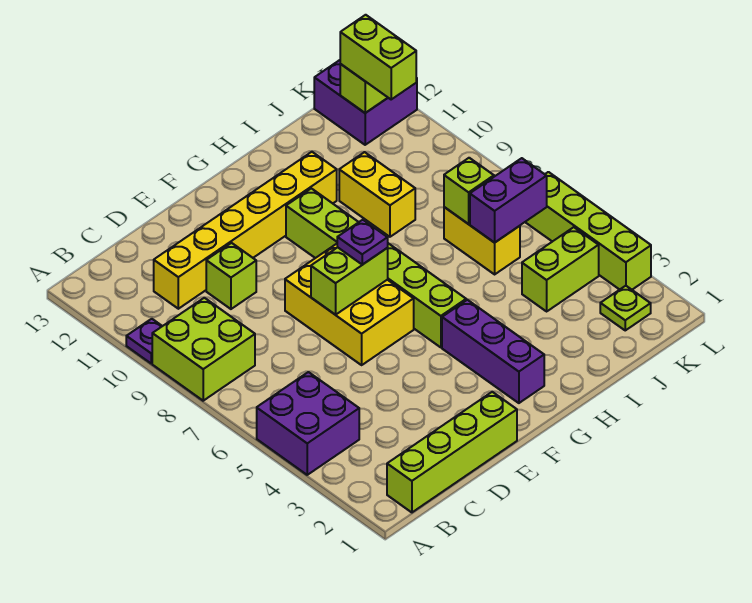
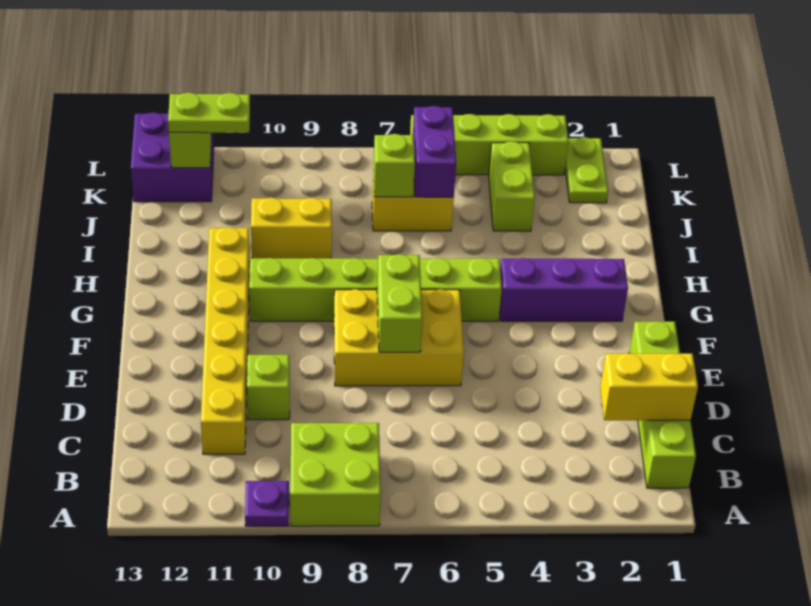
purple brick A4:B5 level 1 -> none
none -> yellow brick C1:C2 level 2
purple plate F7 level 3 -> none
lime plate K2 level 1 -> lime plate K2:L2 level 1
lime brick K11:K12 level 3 -> lime plate K11:K12 level 3

